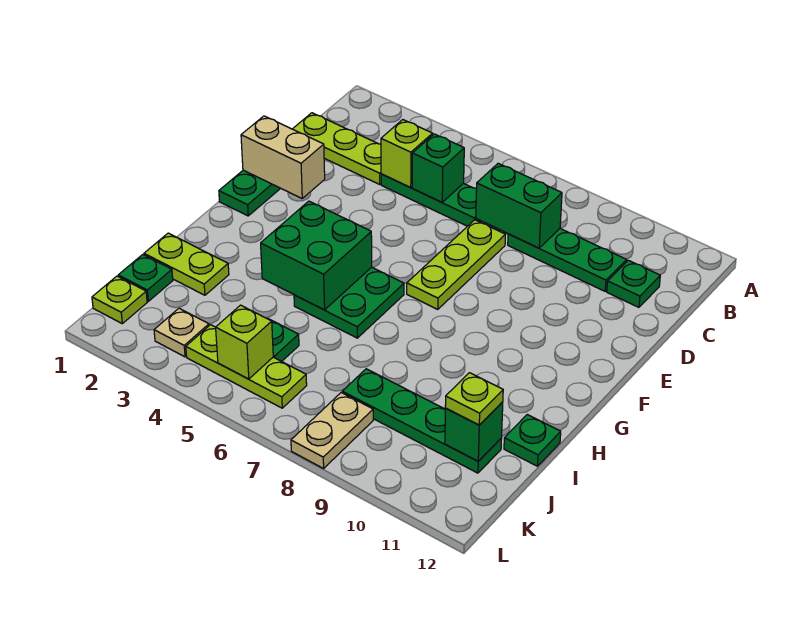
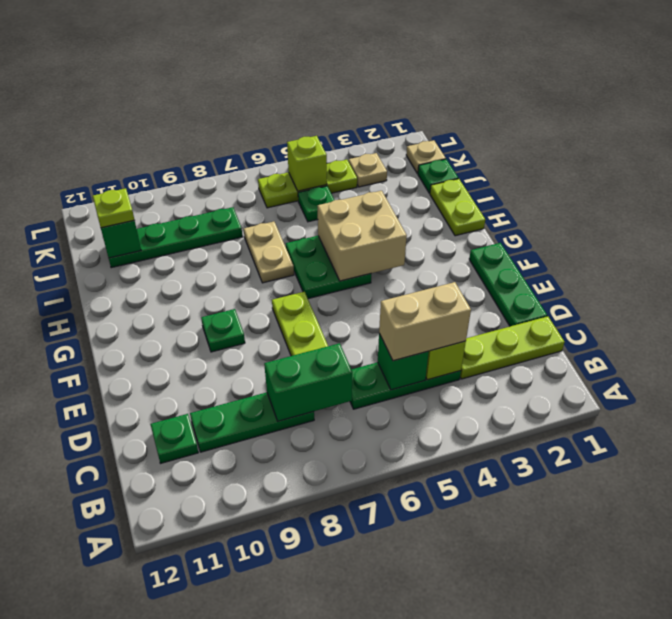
tan brick E1:E2 level 2 -> tan brick C4:C5 level 3
green brick G4:H5 level 2 -> tan brick G4:H5 level 2
lime plate I1:I2 level 1 -> lime plate H1:I1 level 1
green plate I12 level 1 -> green plate F9 level 1
lime plate K1 level 1 -> tan plate K1 level 1
tan plate K8:L8 level 1 -> tan plate H7:I7 level 1

